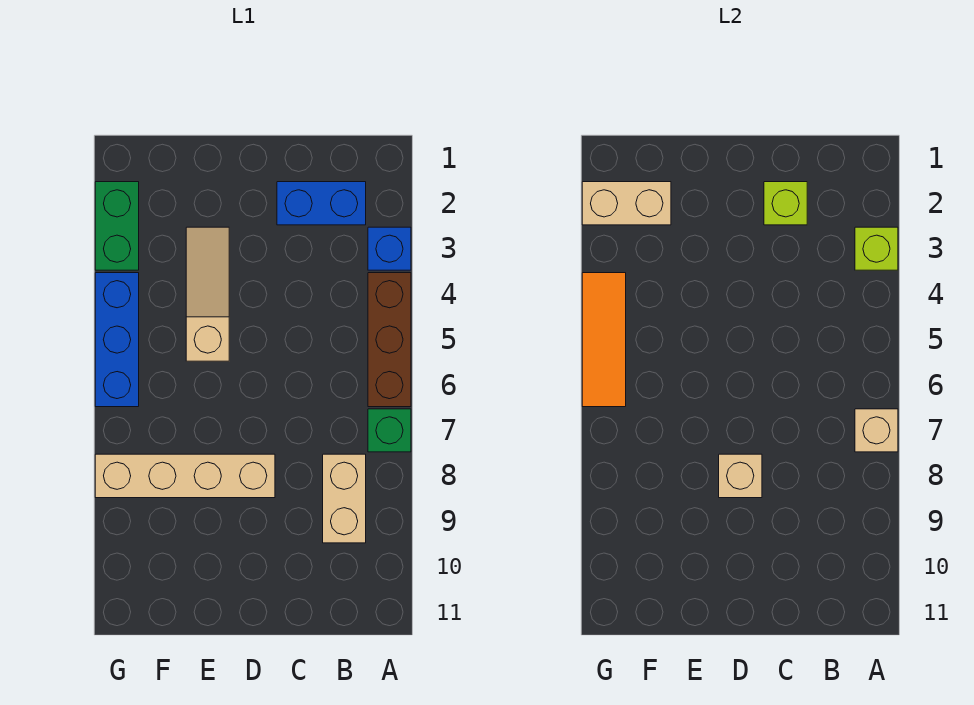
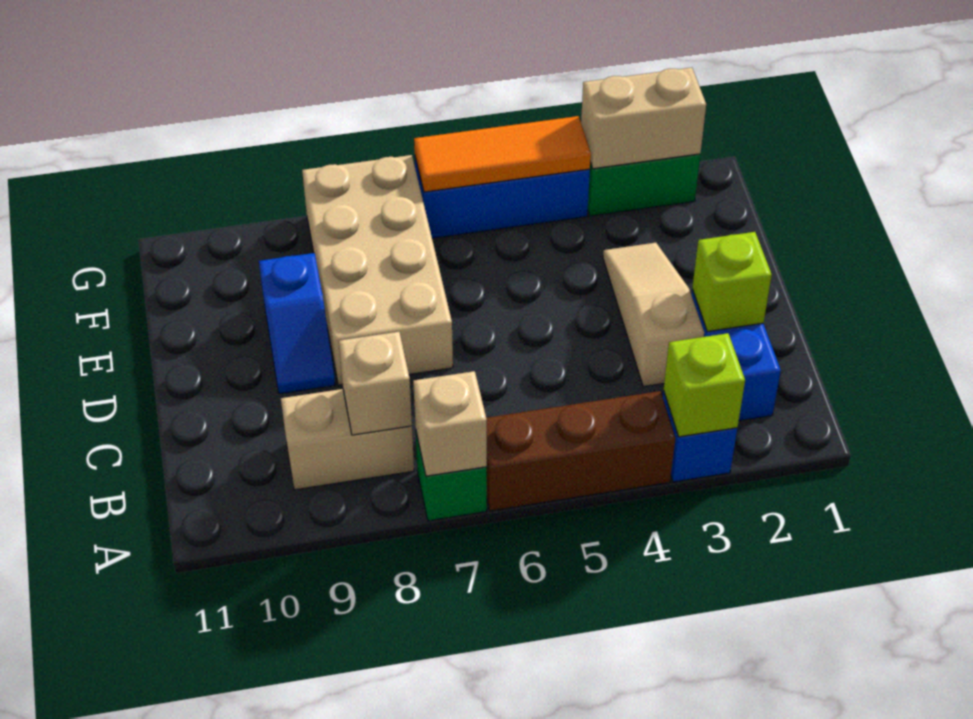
tan brick D8:G8 level 1 -> tan brick D7:G8 level 1
tan brick D8 level 2 -> tan brick B8 level 2
none -> blue slope D9:E9 level 1 top E
tan slope E3:E5 level 1 top 5 -> tan slope C3:E3 level 1 top C
tan brick F2:G2 level 2 -> tan brick G2:G3 level 2

